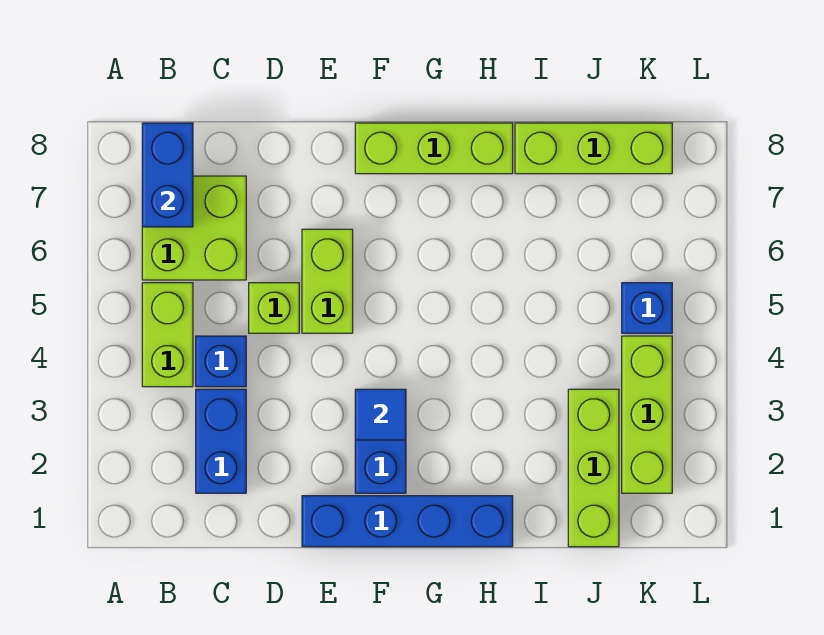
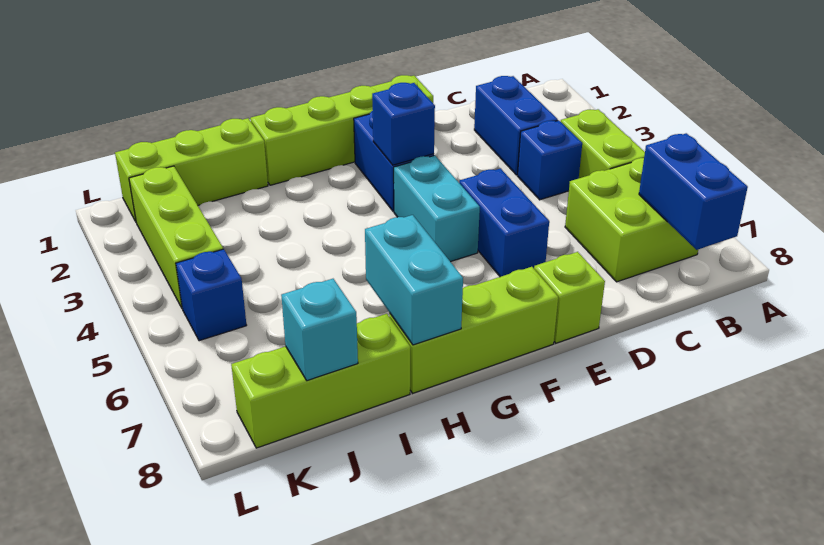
lime brick D5 level 1 -> lime brick E8 level 1
blue brick E1:H1 level 1 -> lime brick E1:H1 level 1
lime brick E5:E6 level 1 -> blue brick E5:E6 level 1
blue tile F3 level 2 -> blue brick F3 level 2
none -> cyan brick F4:F5 level 1
none -> cyan brick H7:H8 level 2
lime brick J1:J3 level 1 -> lime brick I1:K1 level 1
none -> cyan brick J8 level 2

